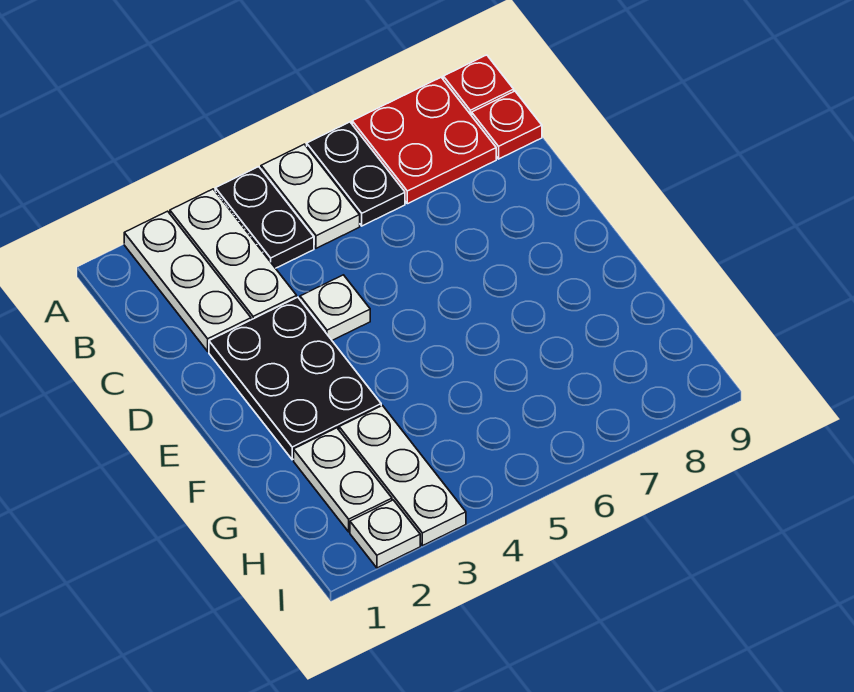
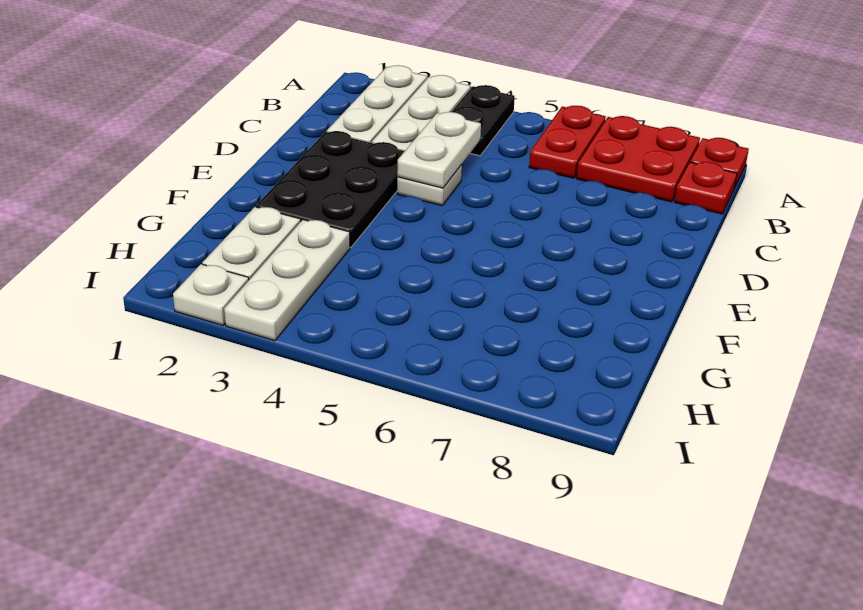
white plate A5:B5 level 1 -> white plate C4:D4 level 2
black plate A6:B6 level 1 -> red plate A6:B6 level 1

